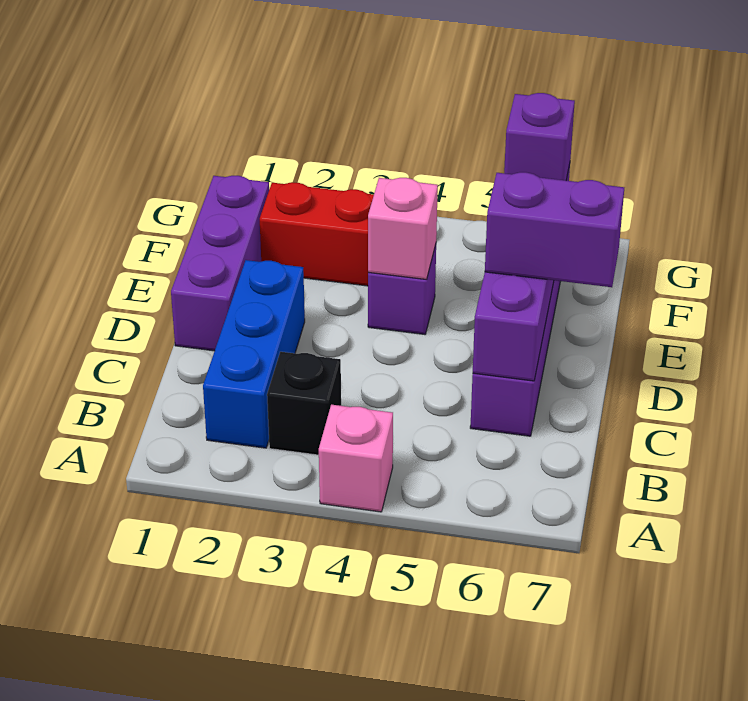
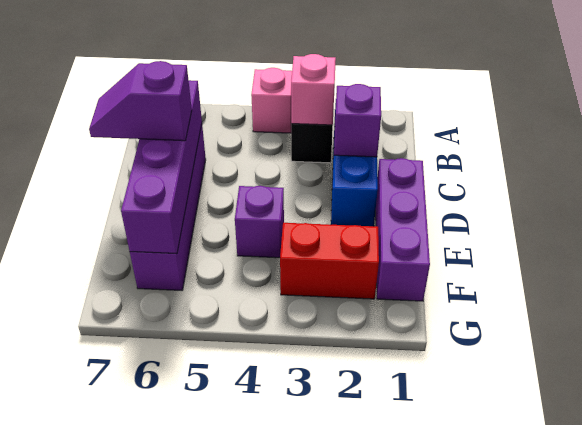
purple brick D6:D7 level 3 -> purple slope D6:D7 level 3 top 6
pink brick E4 level 2 -> pink brick B3 level 2
purple brick F6 level 3 -> purple brick C2 level 2

